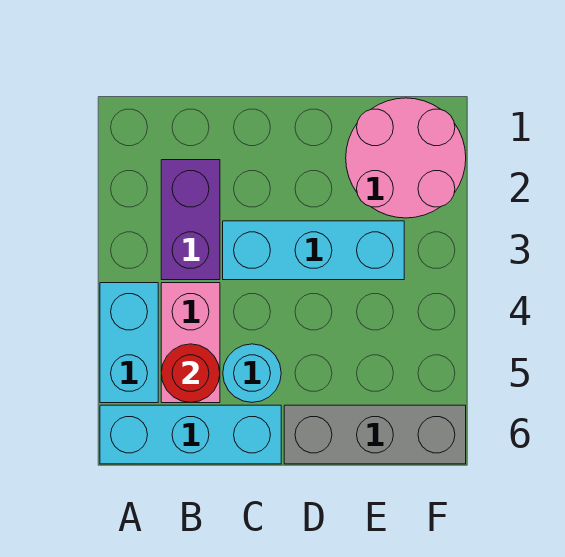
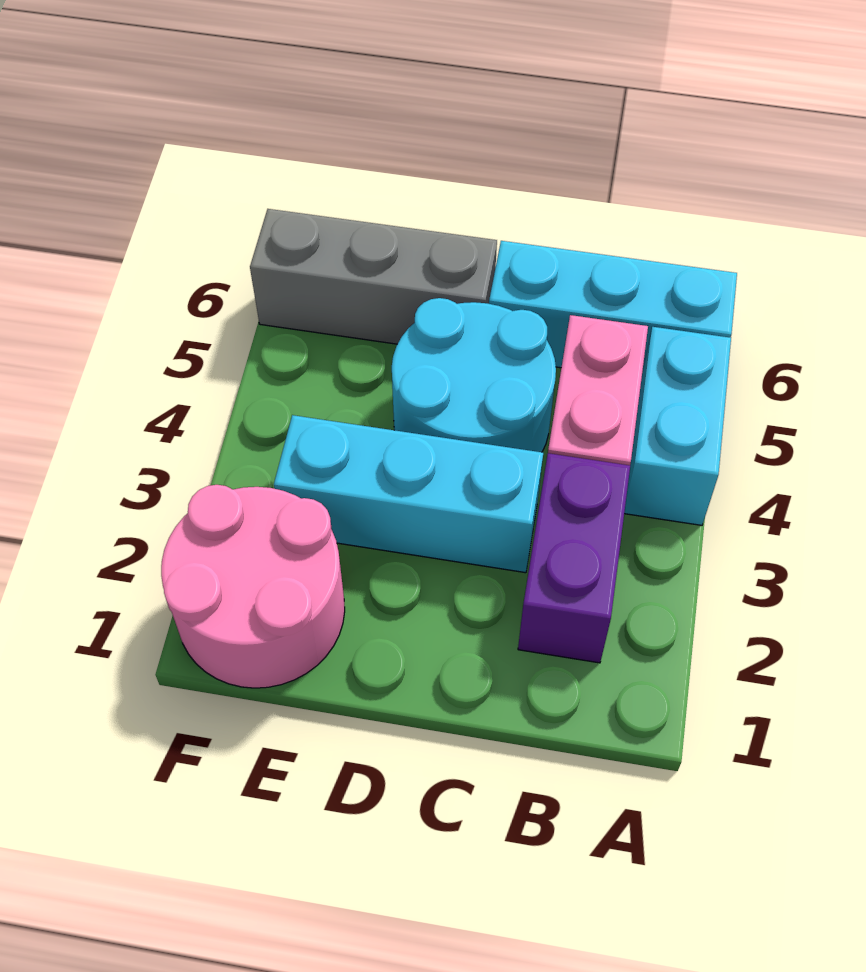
red round brick B5 level 2 -> none
cyan round brick C5 level 1 -> cyan round brick C4:D5 level 1

